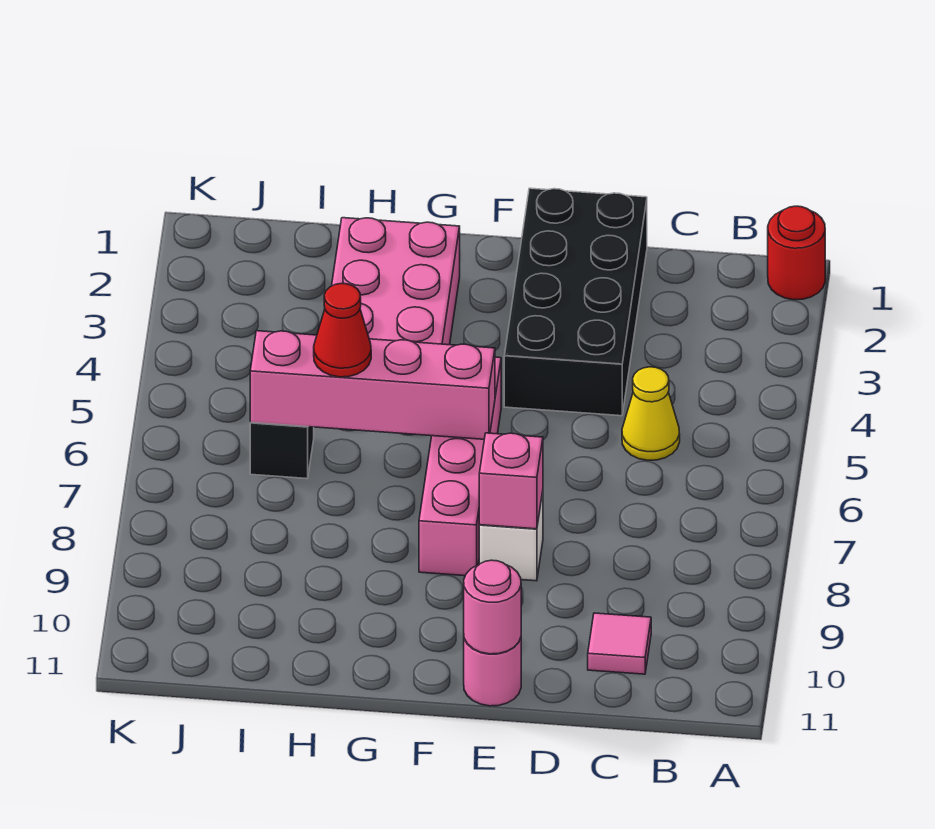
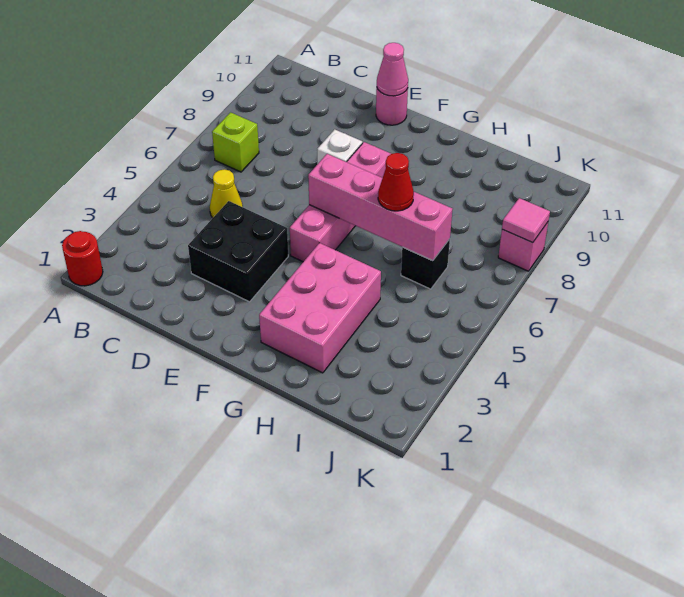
none -> lime brick B7 level 1
pink tile C10 level 1 -> pink tile K8 level 2
black brick D1:E4 level 1 -> black brick D3:E4 level 1
pink brick E8 level 2 -> pink brick K8 level 1
pink round brick E11 level 2 -> pink cone E11 level 2

